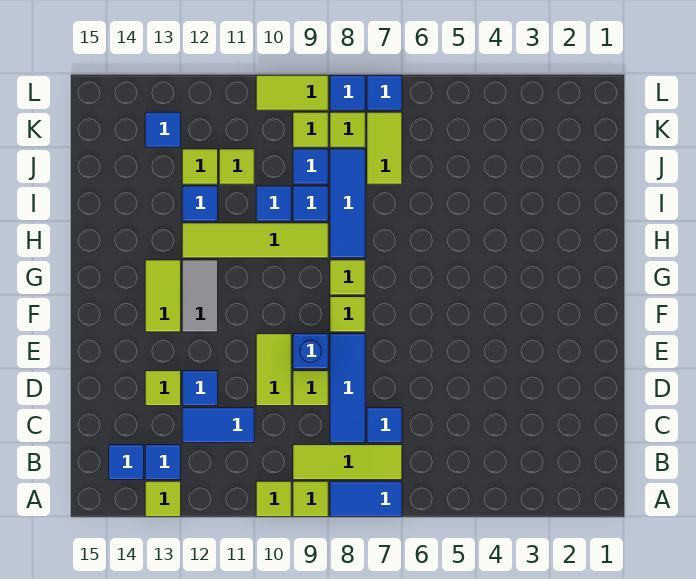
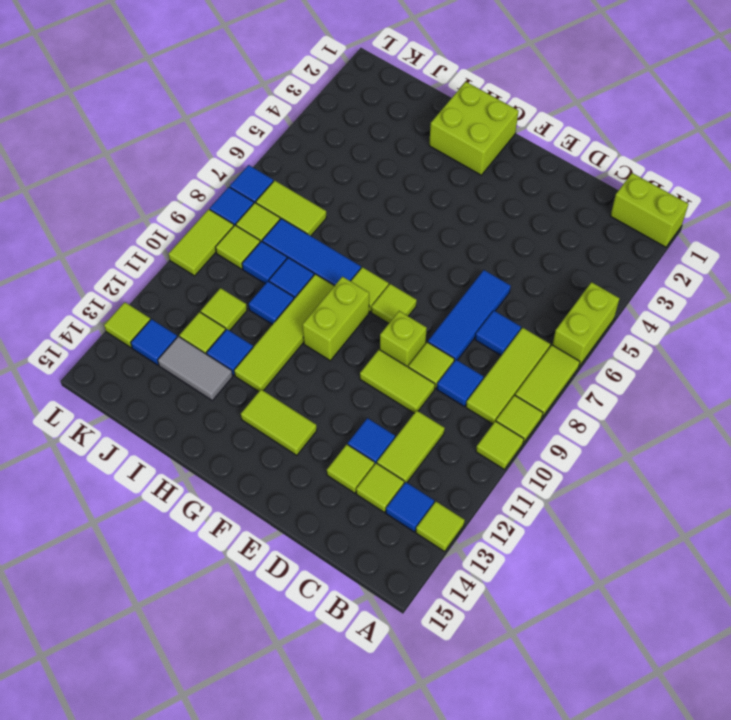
none -> lime brick A1:B1 level 1
none -> lime brick A5:A6 level 1
blue tile A7:A8 level 1 -> lime tile A7:A8 level 1
blue tile B14 level 1 -> blue tile C9 level 1
blue tile C8:E8 level 1 -> blue tile D6:D8 level 1
blue tile C11:C12 level 1 -> lime tile C11:C12 level 1
none -> lime tile C13 level 1
blue brick E9 level 1 -> lime brick E9 level 1
grey tile F12:G12 level 1 -> grey tile I13:J13 level 1
none -> lime brick G1:H2 level 1
none -> lime brick G9:G10 level 1
none -> lime tile L13 level 1

